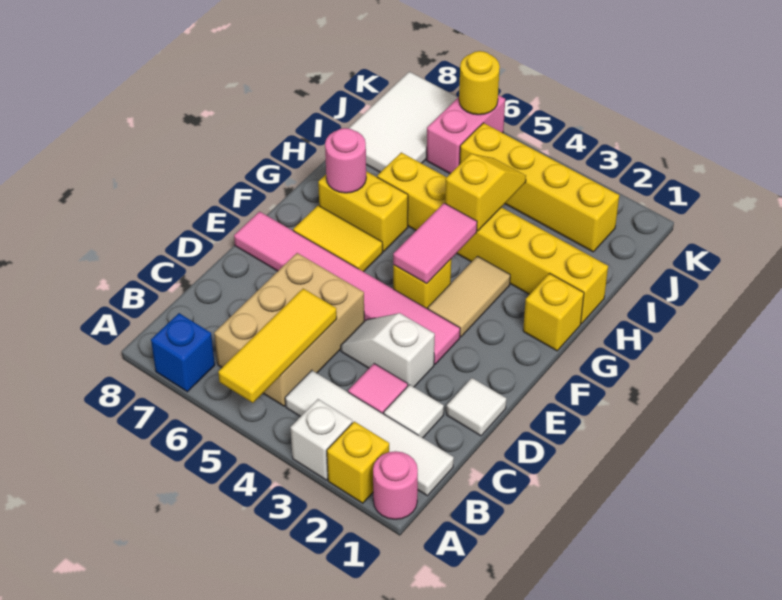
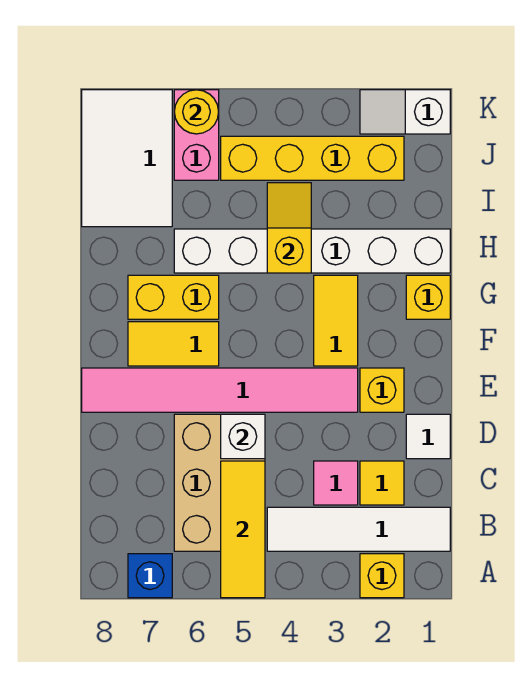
pink round brick A1 level 1 -> none
white brick A3 level 1 -> white brick D5 level 2
white tile C2 level 1 -> yellow tile C2 level 1
white slope D3:D4 level 1 top 3 -> white slope K1:K2 level 1 top 1
tan tile F3:G3 level 1 -> yellow tile F3:G3 level 1
yellow brick F4 level 1 -> yellow brick E2 level 1
pink tile F4:G4 level 2 -> none
pink round brick G7 level 2 -> none
yellow brick H1:H6 level 1 -> white brick H1:H6 level 1

